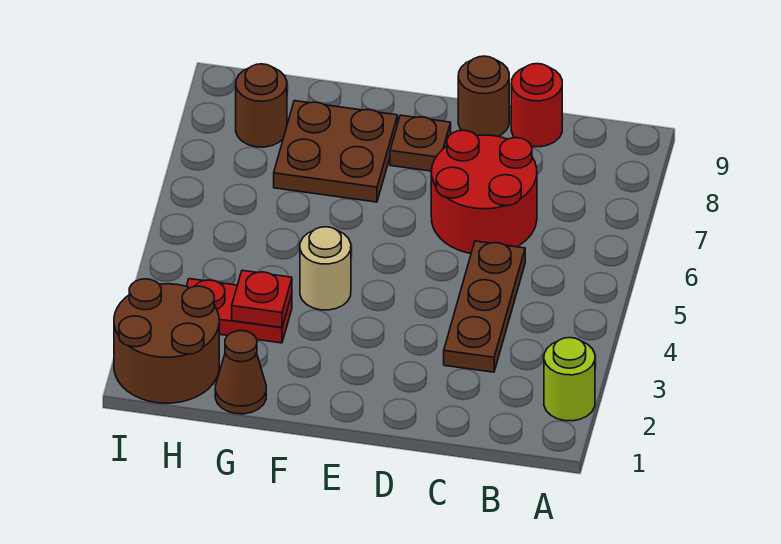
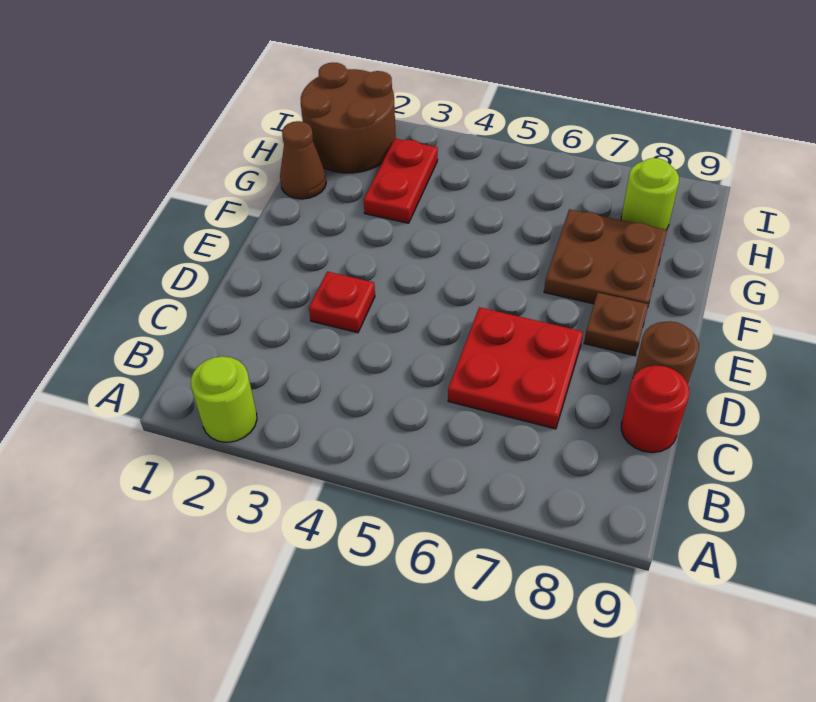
brown plate C3:C5 level 1 -> none
red round brick C6:D7 level 1 -> red plate C6:D7 level 1
tan round brick F4 level 1 -> none
red plate G3 level 2 -> red plate D3 level 1
brown round brick H8 level 1 -> lime round brick H8 level 1

